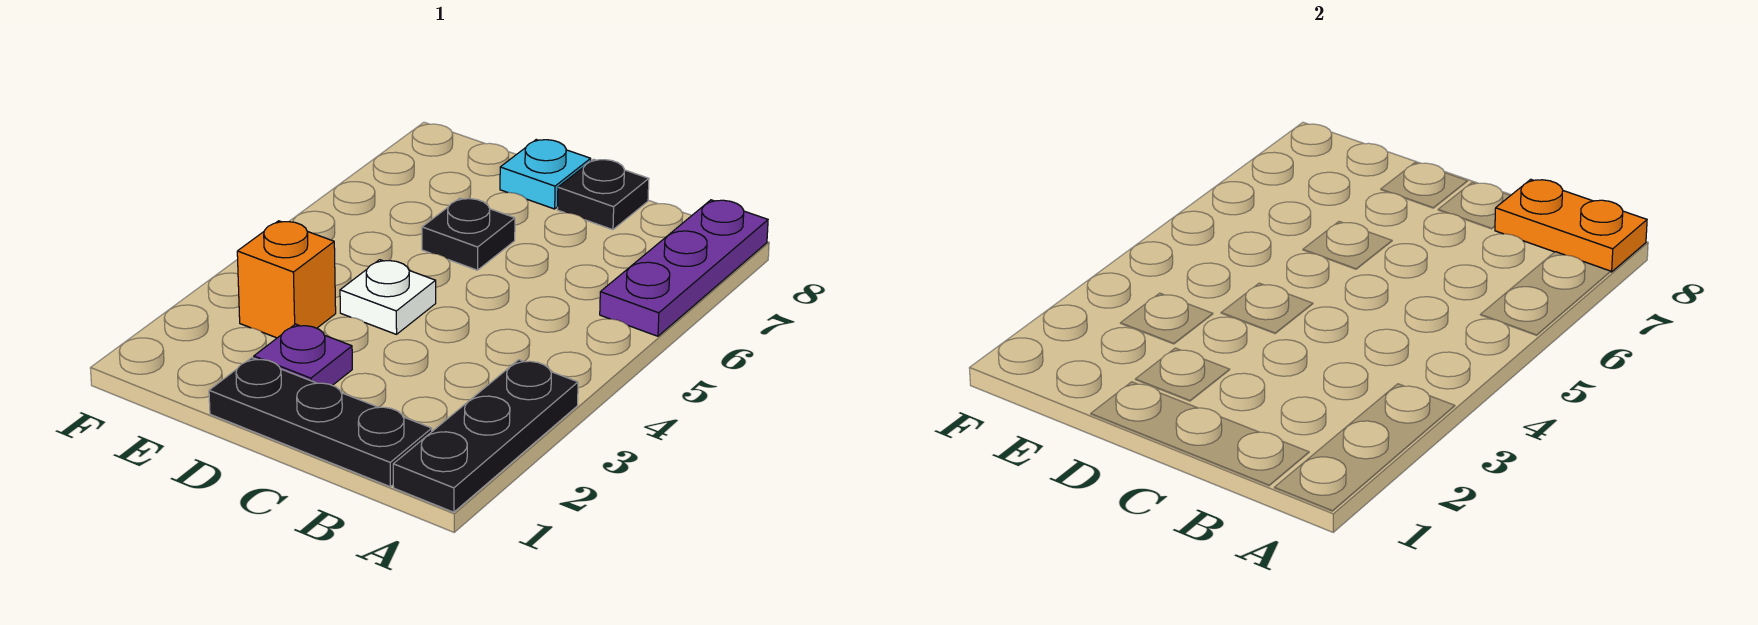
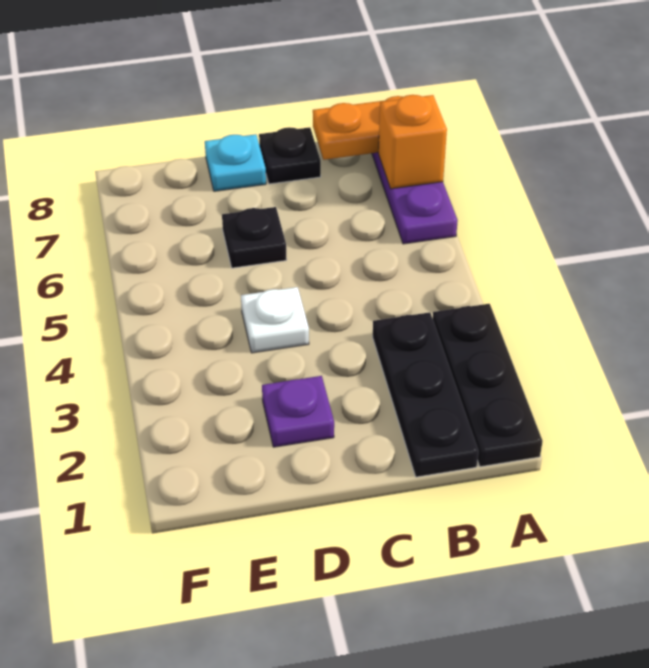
black plate B1:D1 level 1 -> black plate B1:B3 level 1
orange brick E3 level 1 -> orange brick A7 level 2

